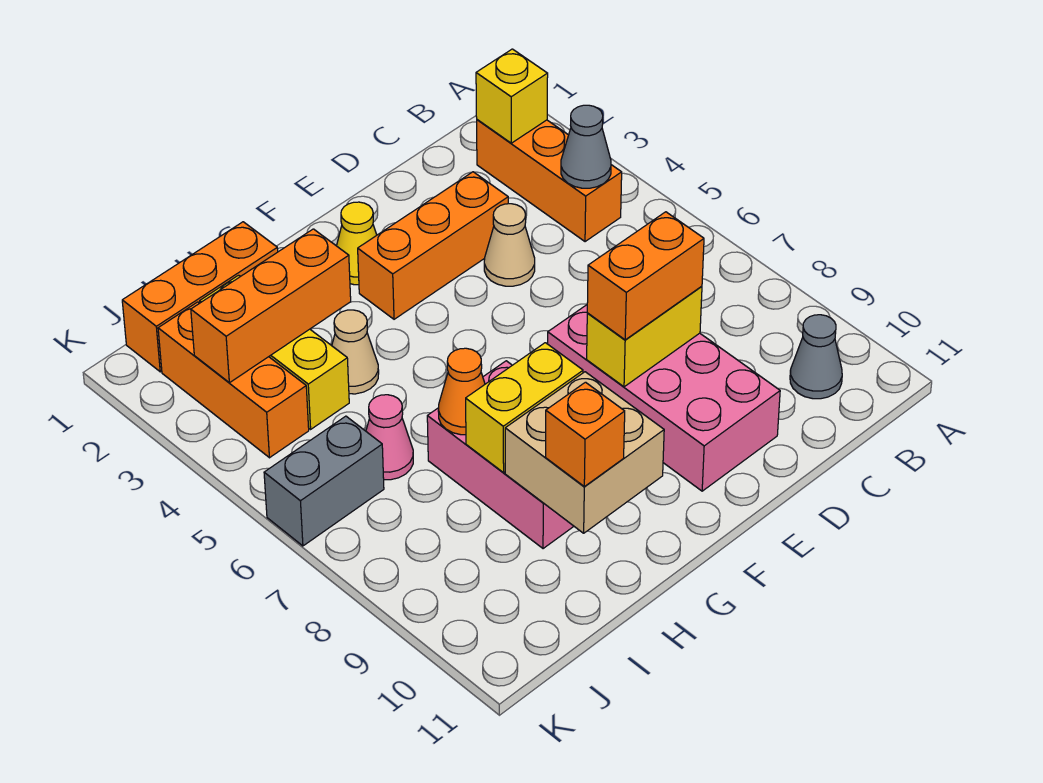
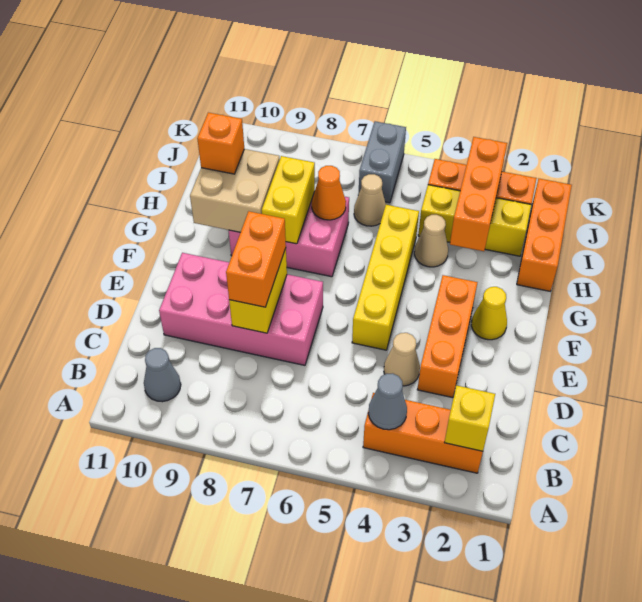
none -> yellow brick E5:H5 level 1
pink cone I6 level 1 -> tan cone I6 level 1

